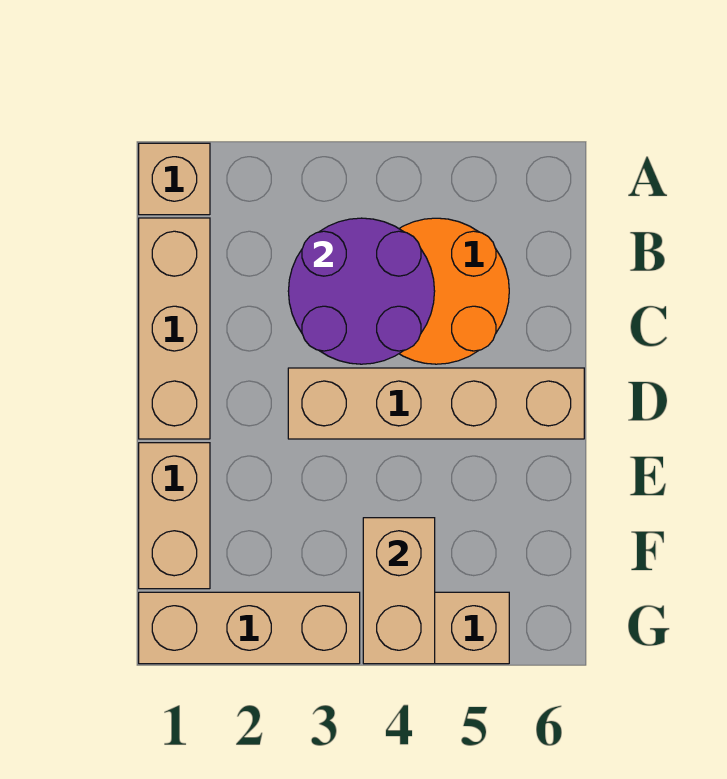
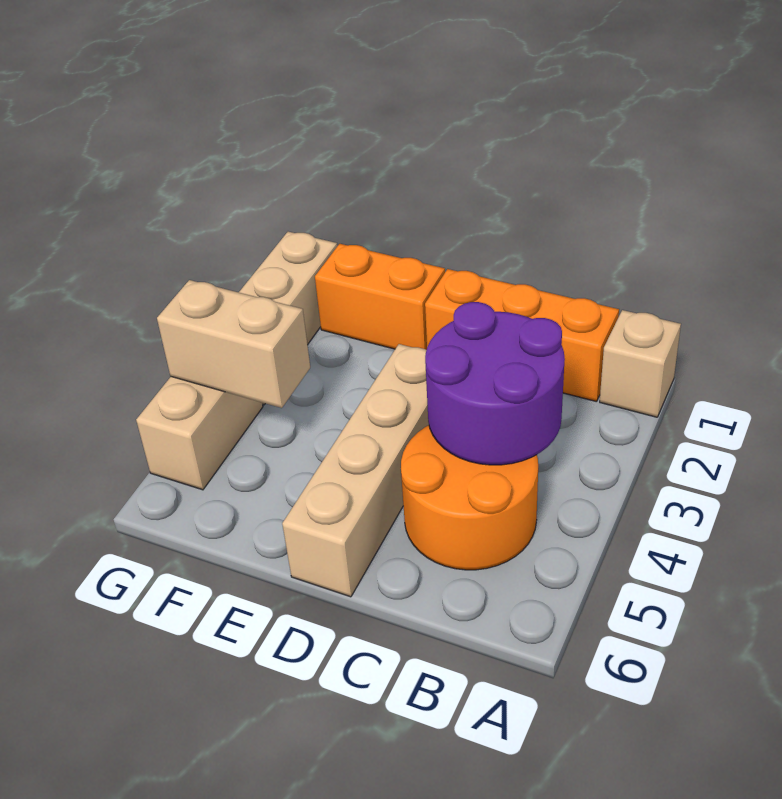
tan brick B1:D1 level 1 -> orange brick B1:D1 level 1
tan brick E1:F1 level 1 -> orange brick E1:F1 level 1

